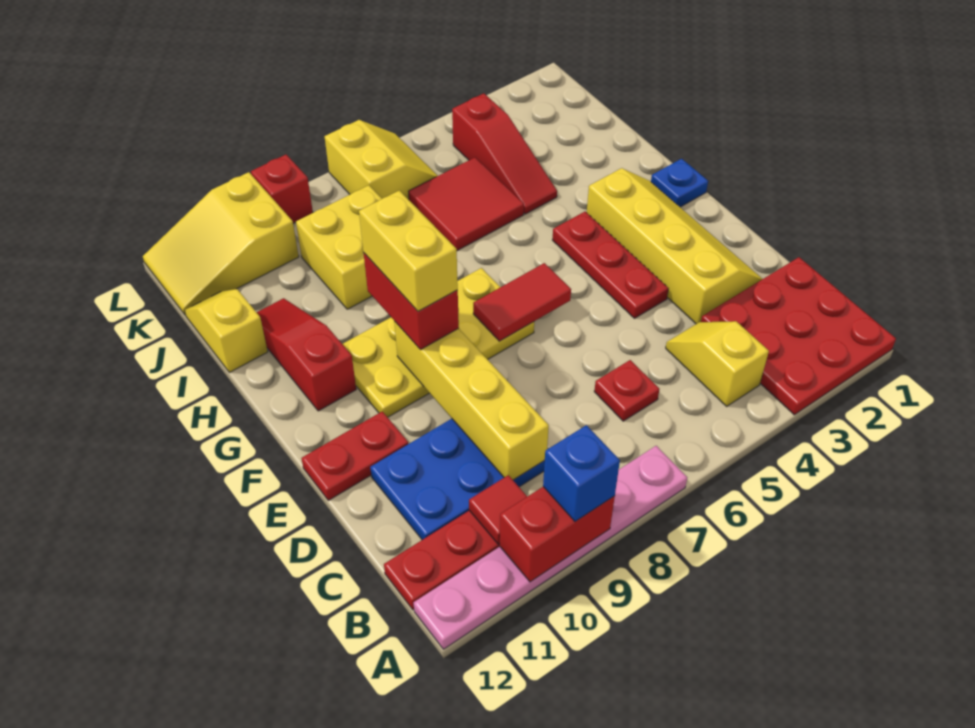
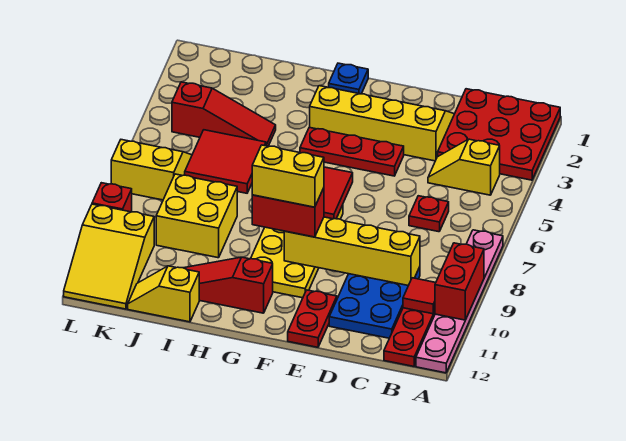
blue brick A9 level 3 -> none

